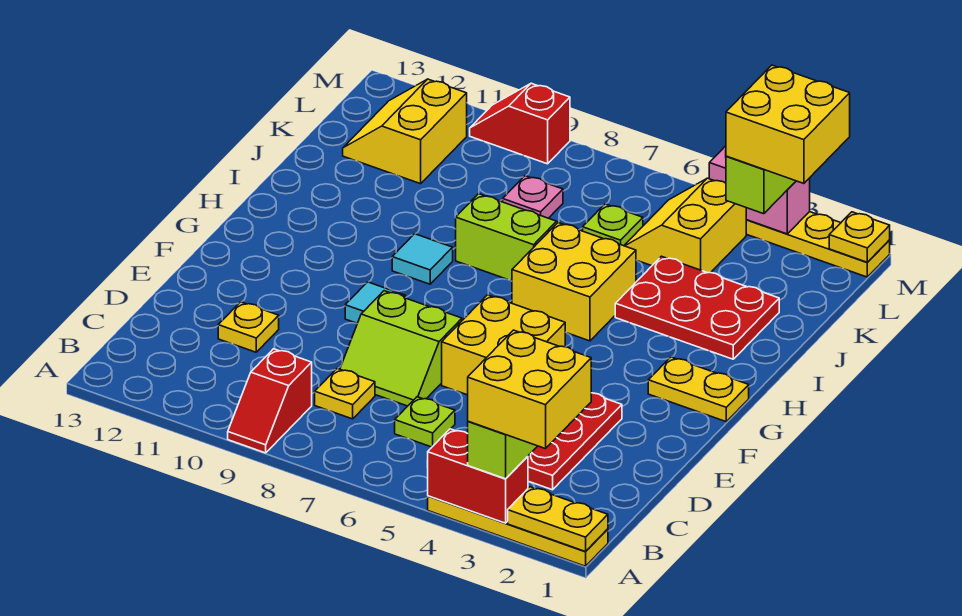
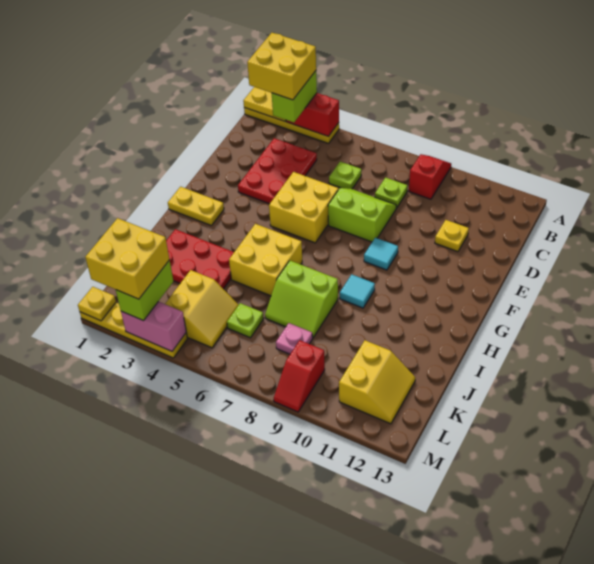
yellow plate C8 level 1 -> lime plate C8 level 1
red slope M9:M10 level 1 top 9 -> red slope L9:M9 level 1 top L

